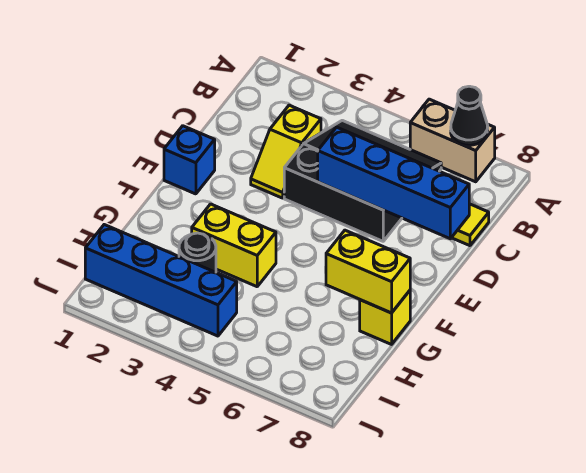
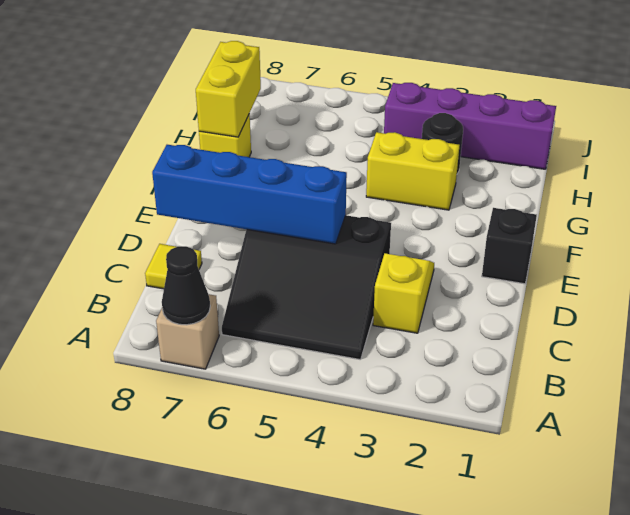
tan brick A6:A7 level 1 -> tan brick A7 level 1
blue brick E1 level 1 -> black brick E1 level 1
yellow brick G7:G8 level 2 -> yellow brick G8:H8 level 2
blue brick I1:I4 level 1 -> purple brick I1:I4 level 1

